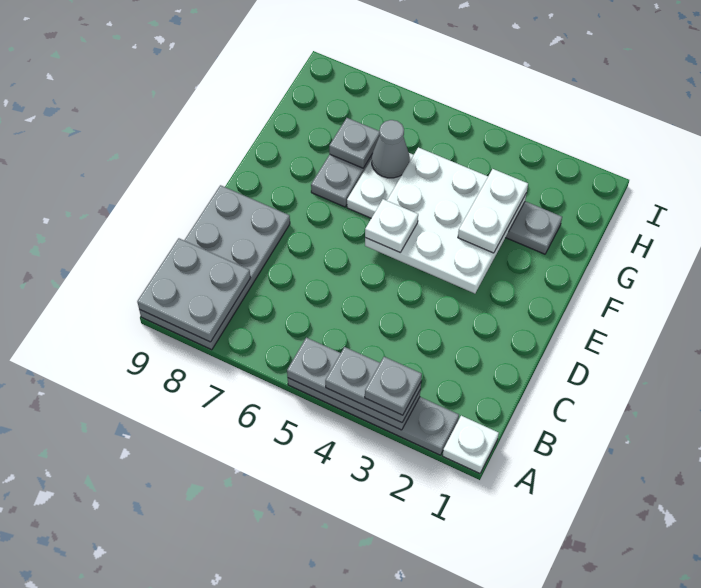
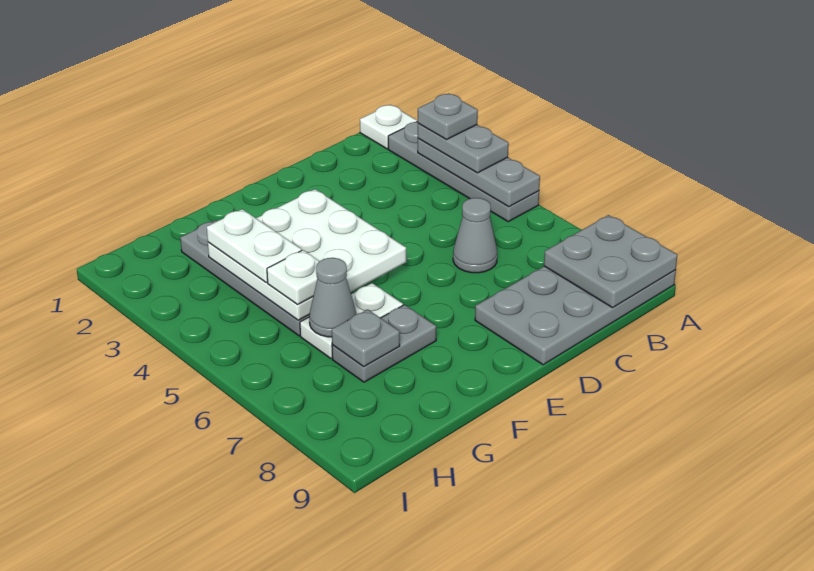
none -> grey cone C6 level 1
white plate E5 level 3 -> white plate G5 level 3
white plate F3:G3 level 3 -> white plate G3:G4 level 3

